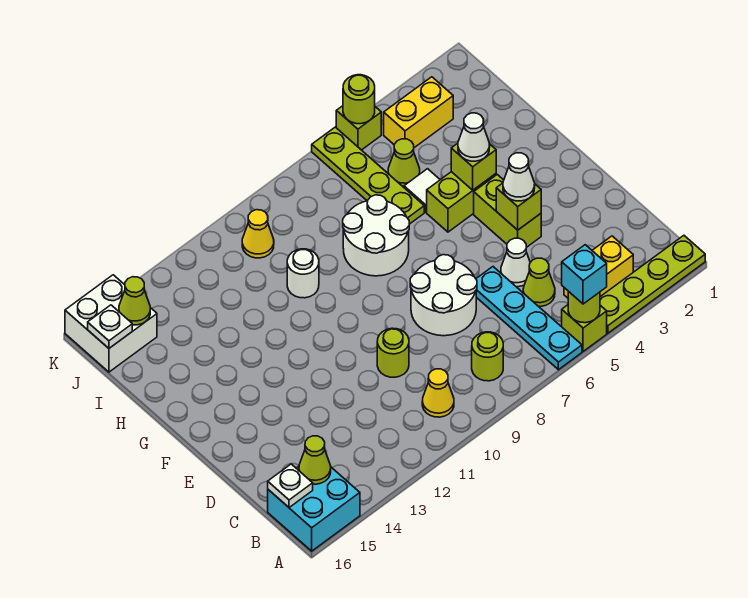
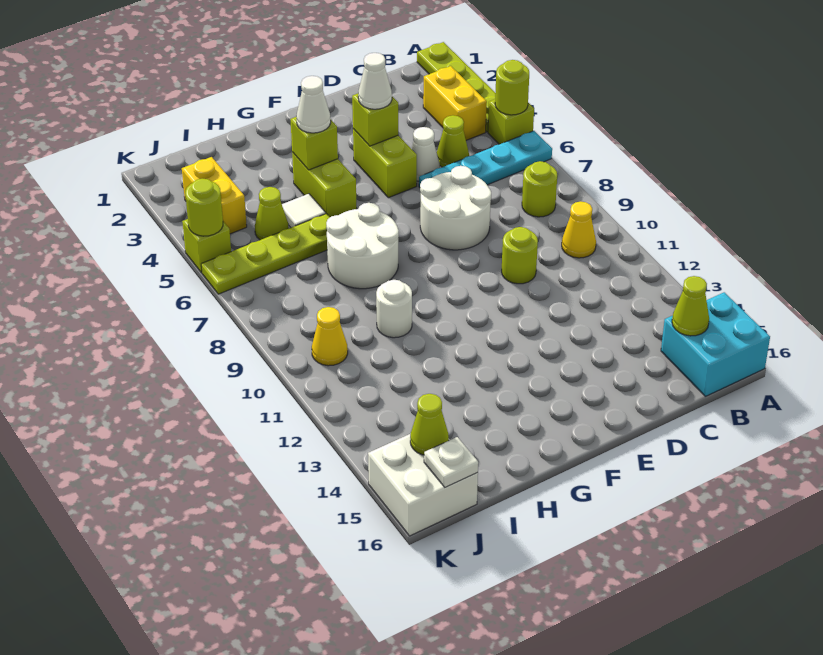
cyan brick A5 level 3 -> none
white plate B16 level 2 -> none
lime brick E4:F4 level 1 -> lime brick E4:E5 level 1

